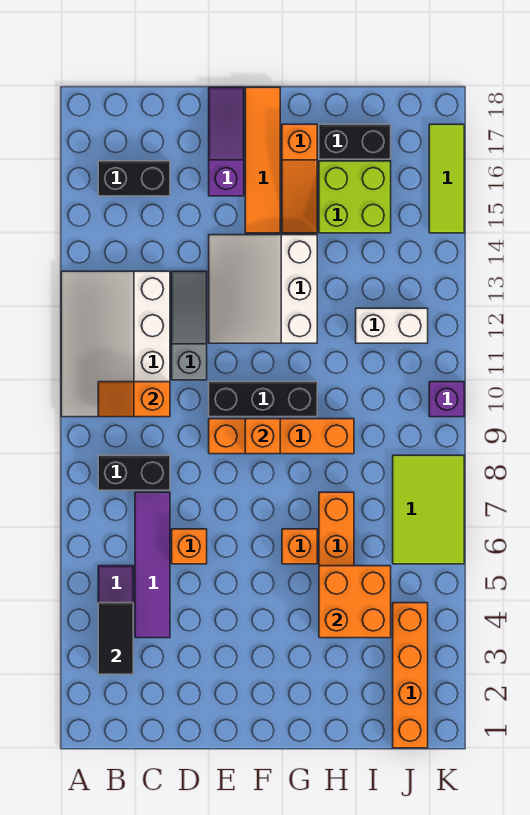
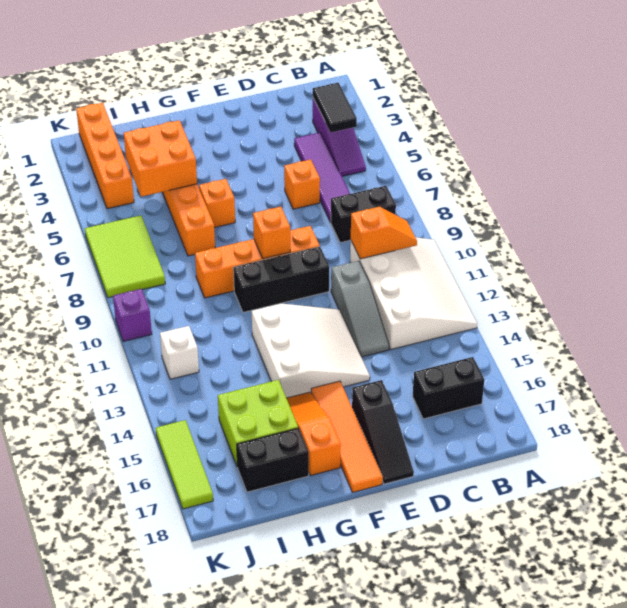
purple slope E16:E18 level 1 top 16 -> black slope E16:E18 level 1 top 16
white brick I12:J12 level 1 -> white brick J12 level 1

